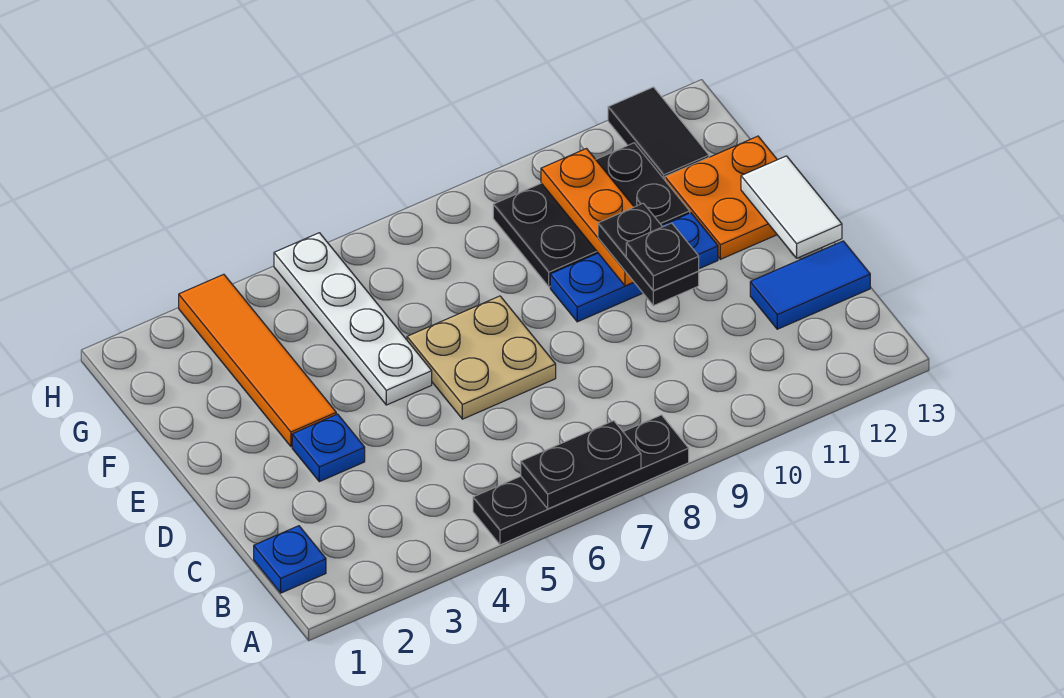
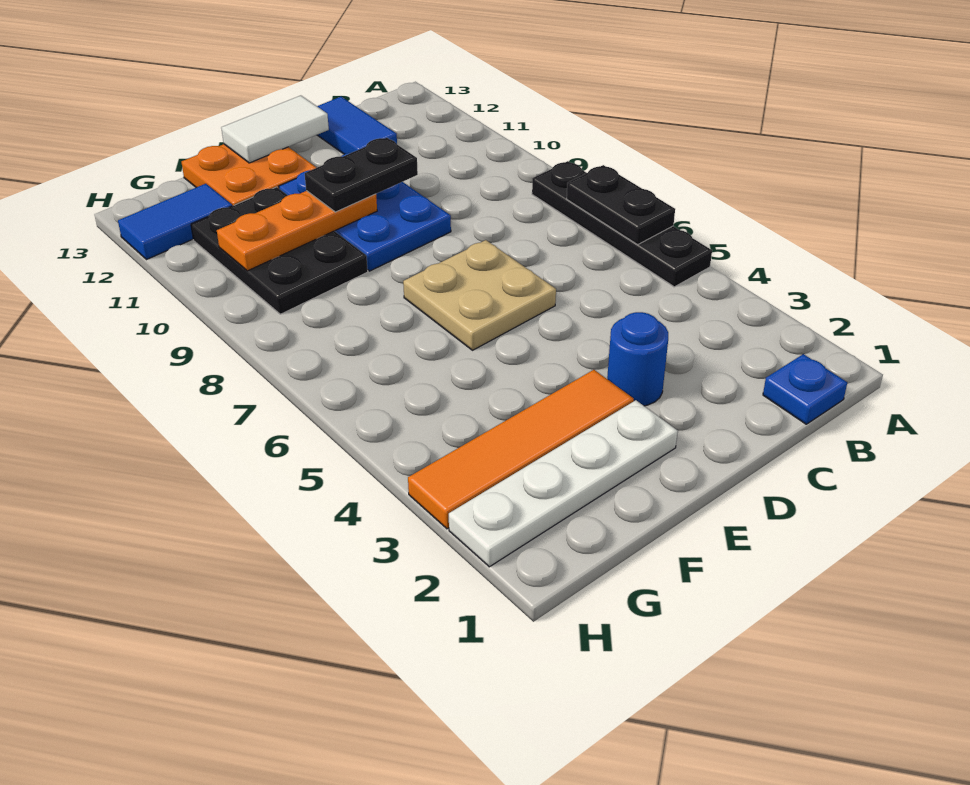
blue plate D3 level 1 -> blue round brick D3 level 1
black plate D10 level 4 -> none
white plate E5:H5 level 1 -> white plate E2:H2 level 1
blue plate E9:E11 level 1 -> blue plate D9:E11 level 1
black tile G12:H12 level 1 -> blue tile G12:H12 level 1

